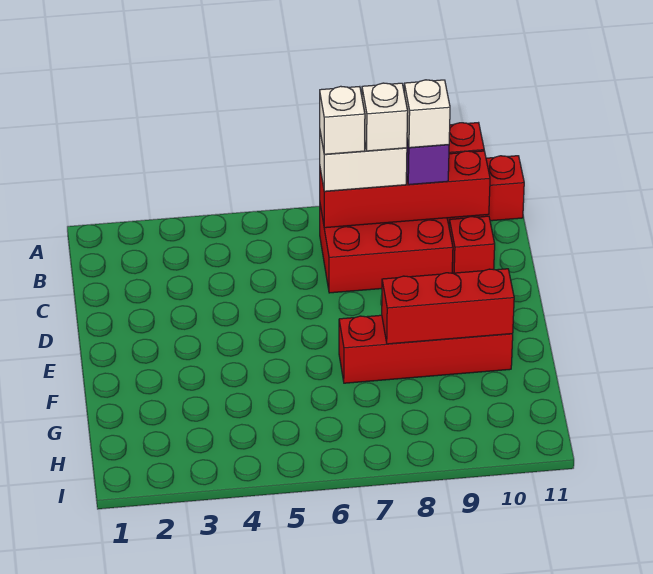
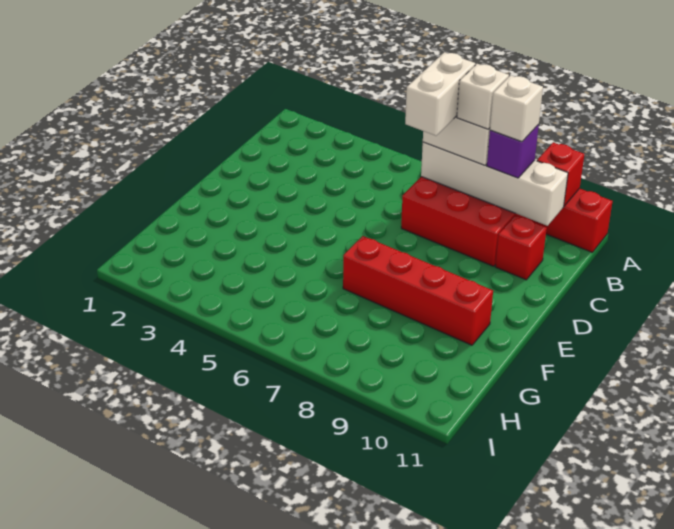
red brick B7:B10 level 2 -> white brick B7:B10 level 2
white brick B7 level 4 -> white brick B7:C7 level 4
red brick F8:F10 level 2 -> none

